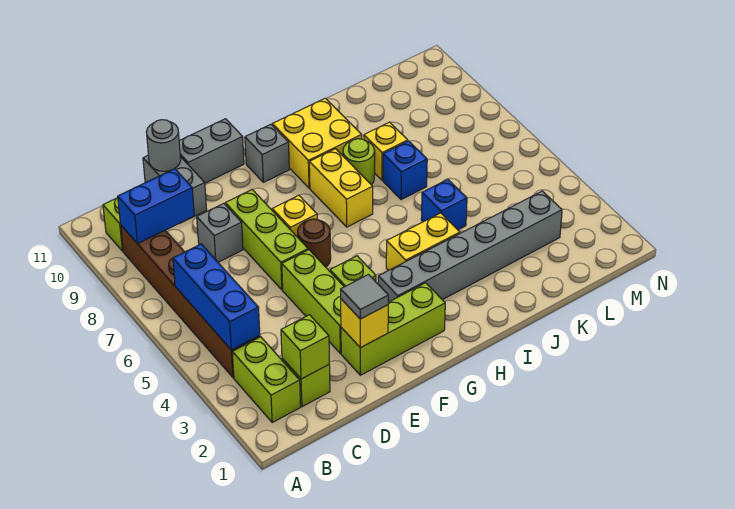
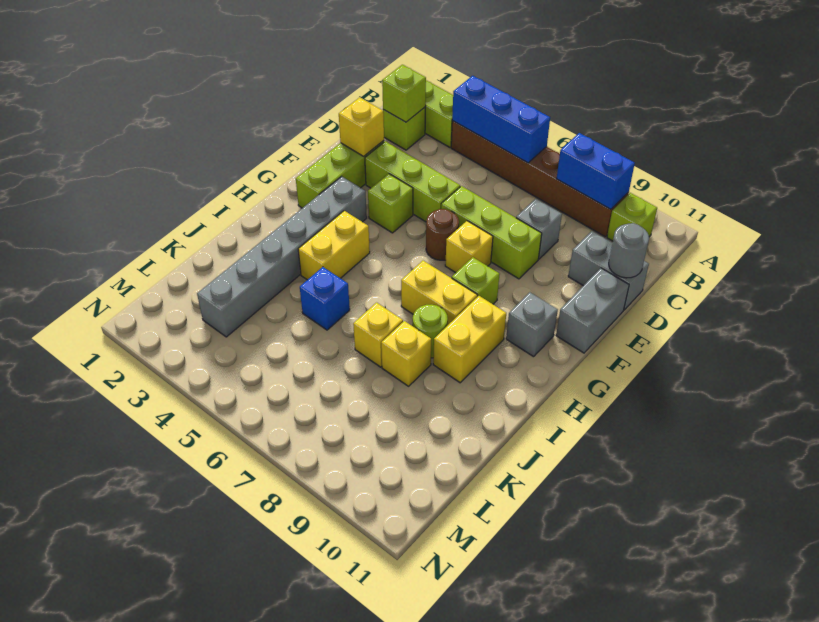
blue brick B9:C9 level 2 -> blue brick B8:B9 level 2
grey tile E2 level 3 -> none
none -> lime brick G8 level 1
yellow brick H9:I10 level 1 -> yellow brick H9:I9 level 1
blue brick J7 level 1 -> yellow brick J7 level 1

